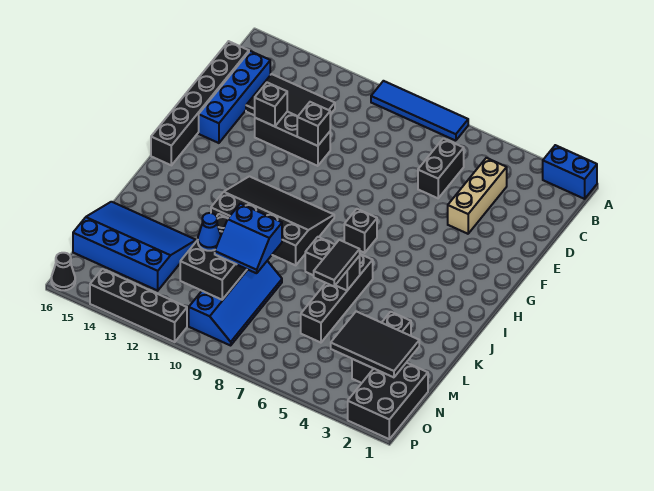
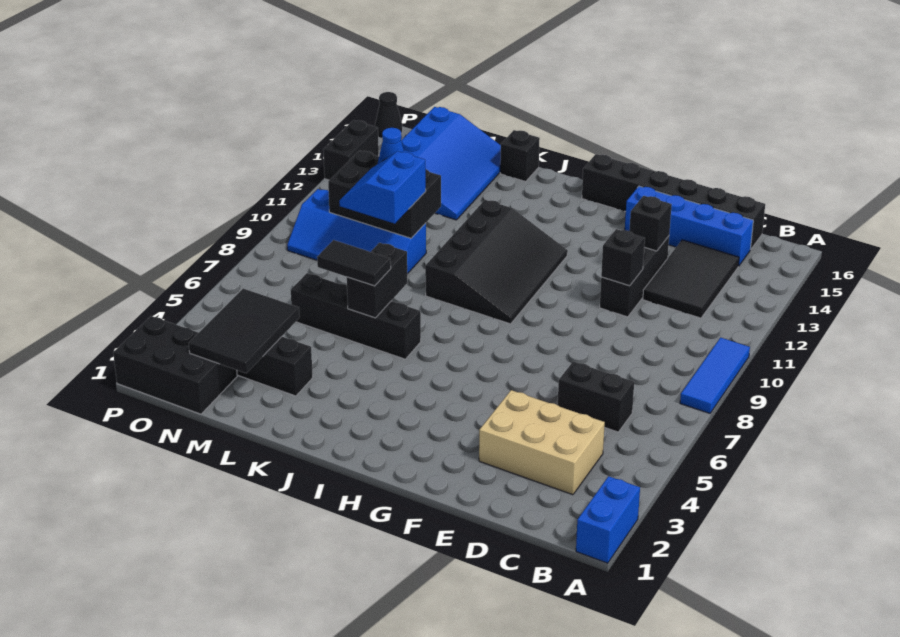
blue tile A7:A10 level 1 -> blue tile A8:A10 level 1
tan brick C4:E4 level 1 -> tan brick C3:E4 level 1
black brick H7 level 1 -> black brick K16 level 1
black brick P11:P14 level 1 -> black brick P13:P14 level 1

